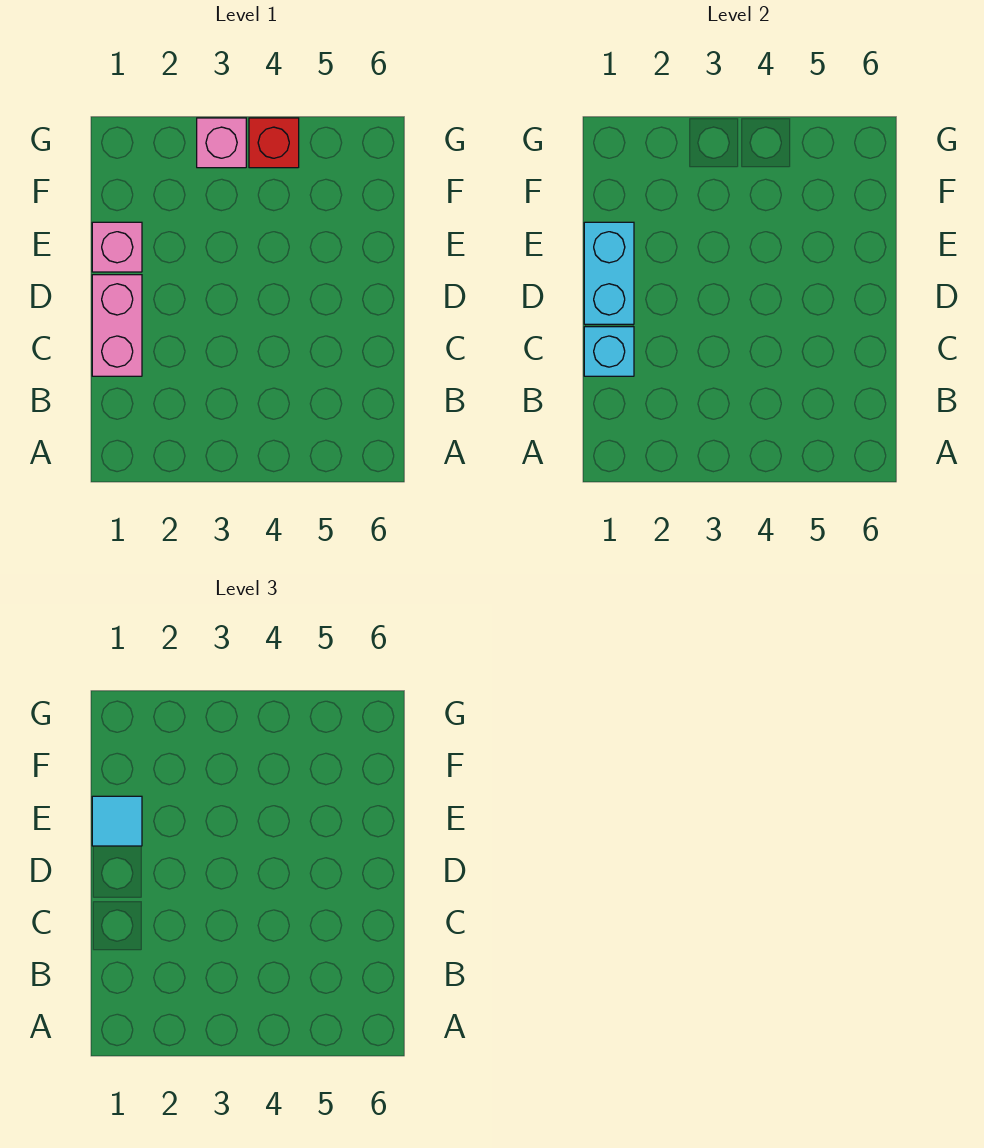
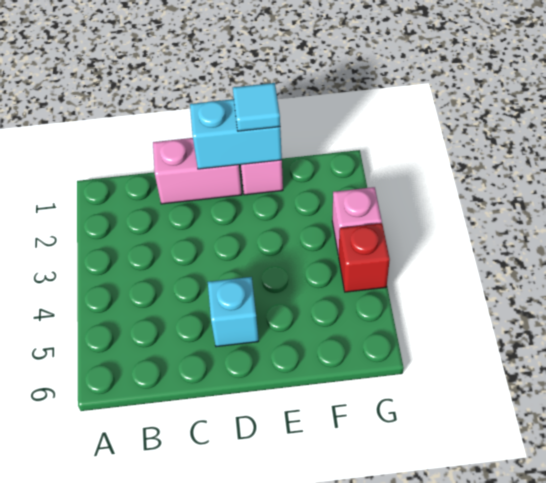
cyan brick C1 level 2 -> cyan brick D5 level 1

